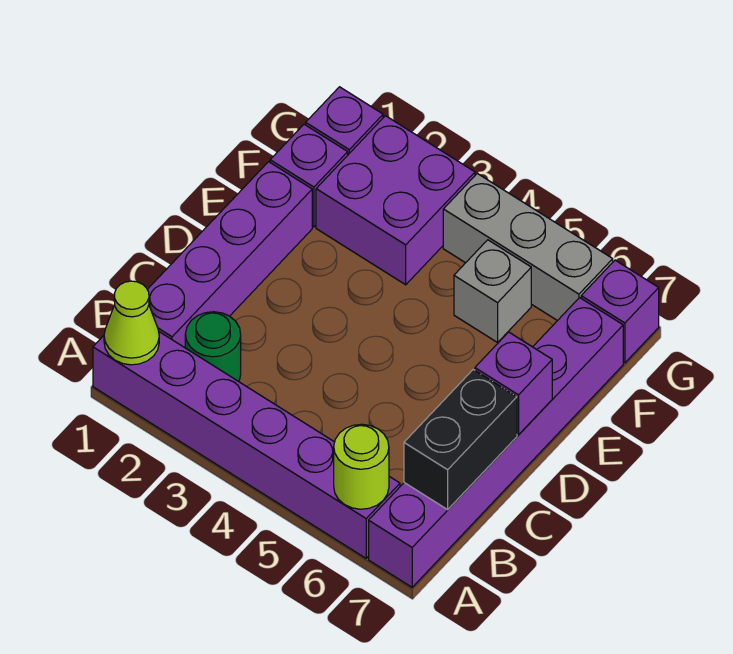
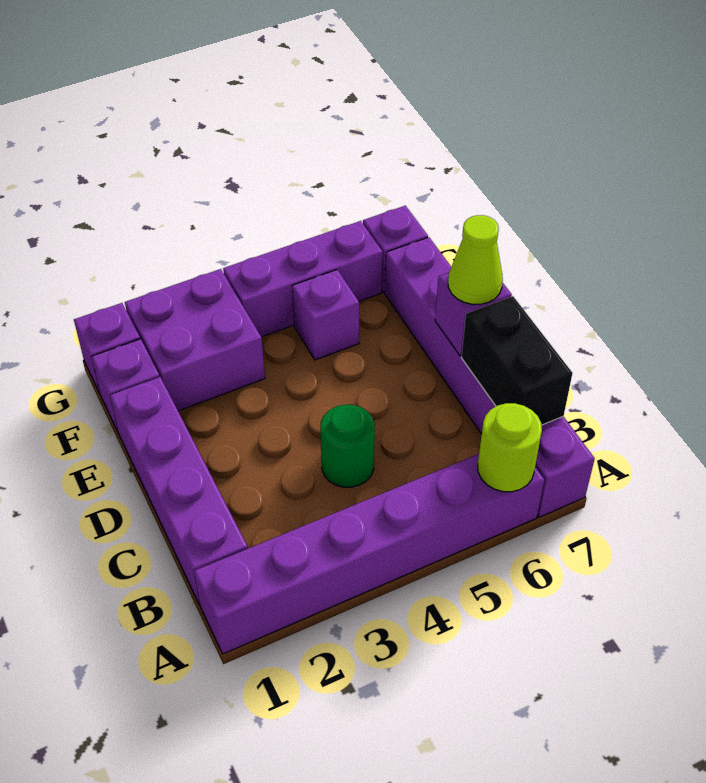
lime cone A1 level 2 -> lime cone D7 level 3
green round brick B2 level 1 -> green round brick C4 level 1
grey brick F5 level 1 -> purple brick F5 level 1
grey brick G4:G6 level 1 -> purple brick G4:G6 level 1

